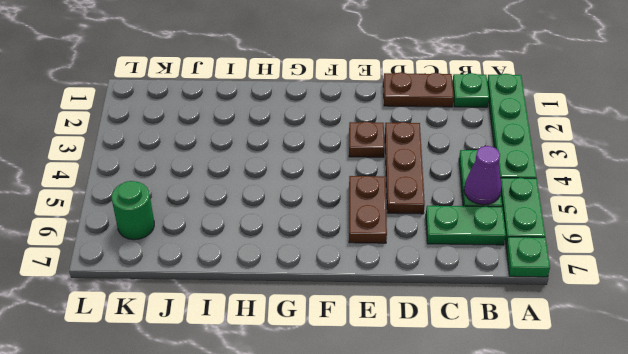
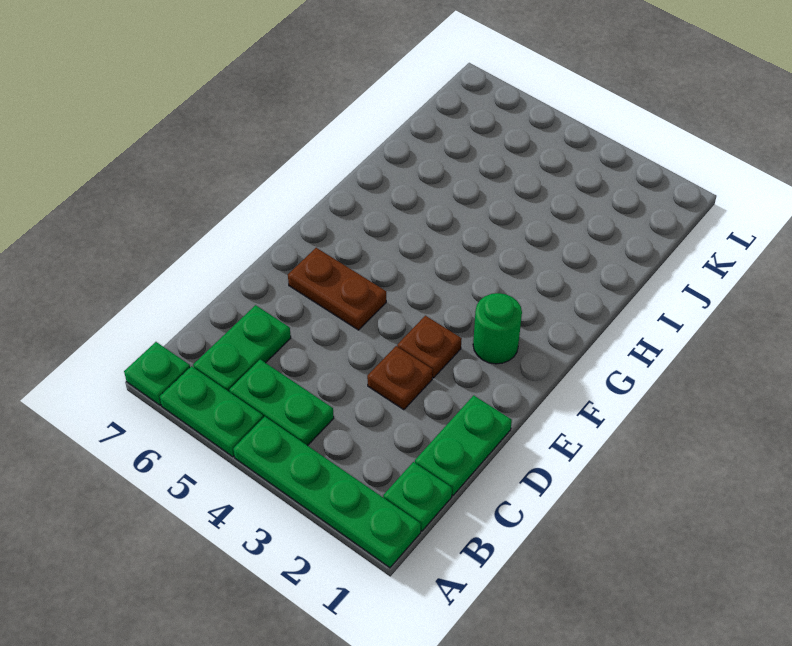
purple cone B5 level 2 -> none
brown plate C1:D1 level 1 -> green plate C1:D1 level 1
brown plate D3:D5 level 1 -> brown plate D3 level 1
green round brick K6 level 1 -> green round brick F2 level 1

